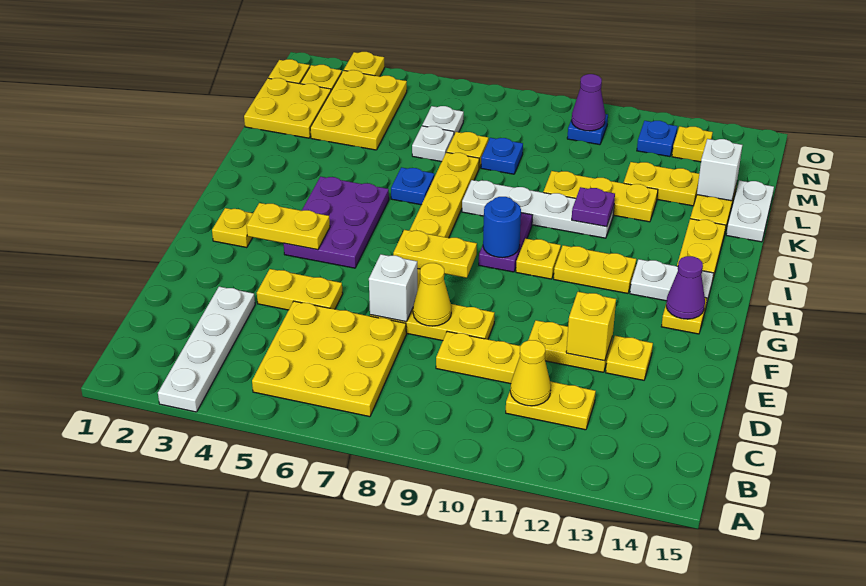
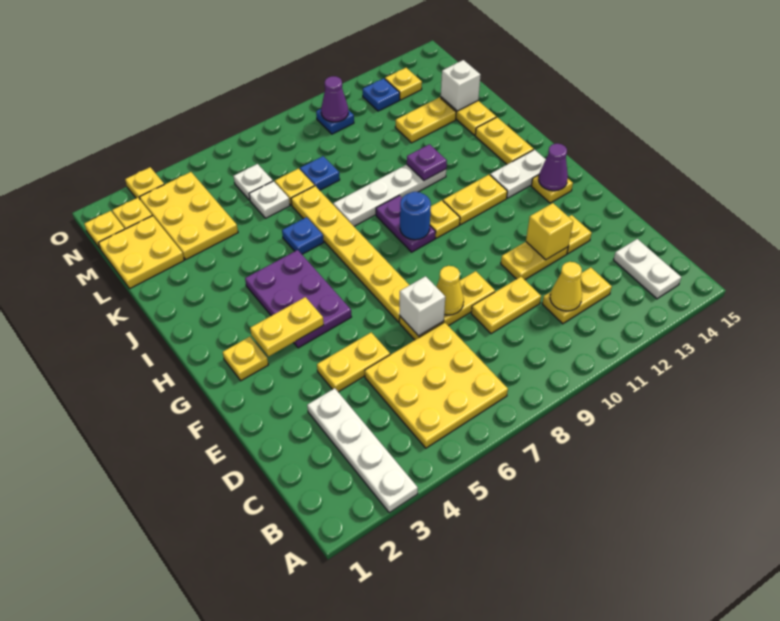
yellow plate G7:G8 level 2 -> none
yellow plate K10:K12 level 1 -> none
white plate K15:L15 level 1 -> white plate B14:C14 level 1

